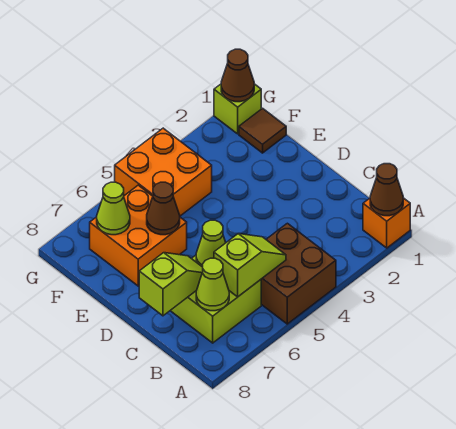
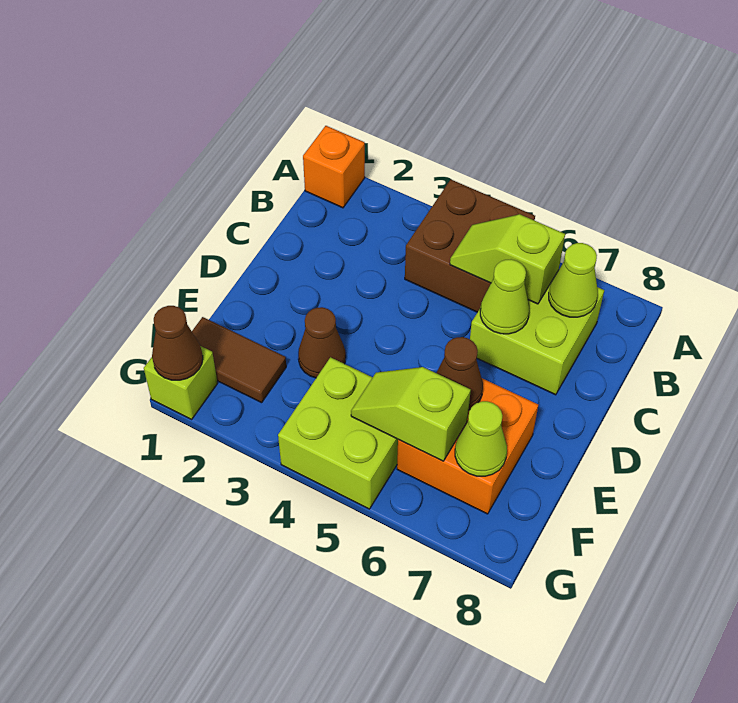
brown cone A1 level 2 -> brown cone E3 level 1
lime slope C7:C8 level 2 top 8 -> lime slope F5:F6 level 2 top 6
brown tile F1 level 1 -> brown tile F1:F2 level 1
orange brick F4:G5 level 1 -> lime brick F4:G5 level 1

